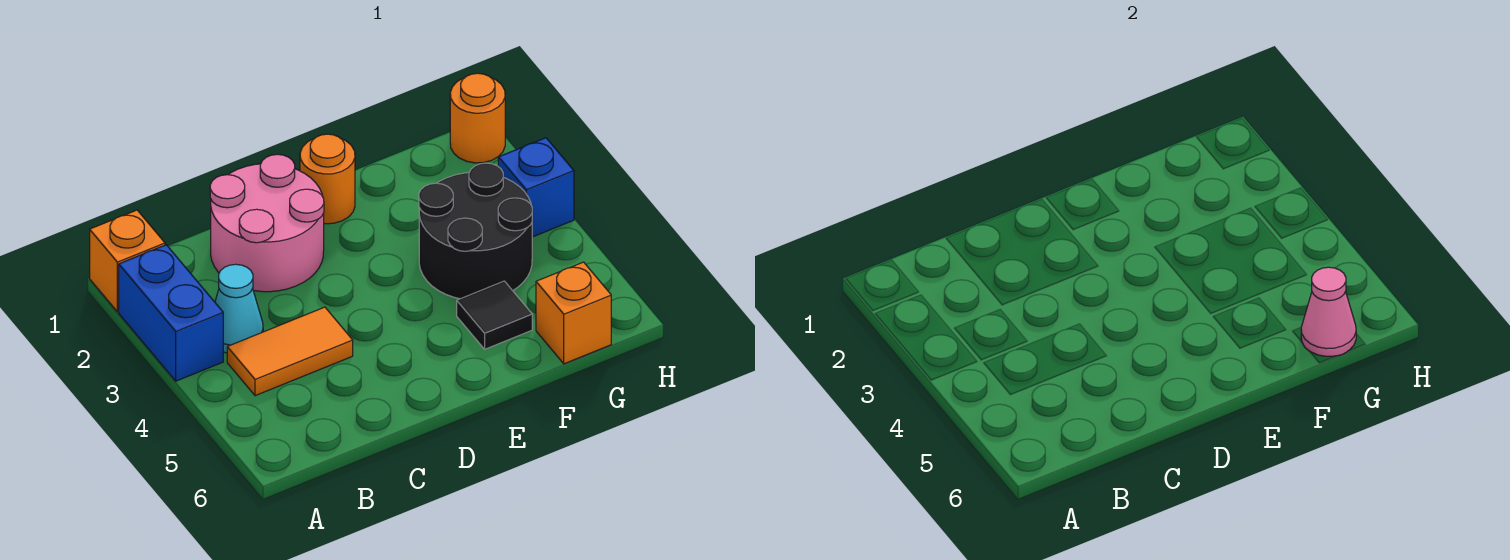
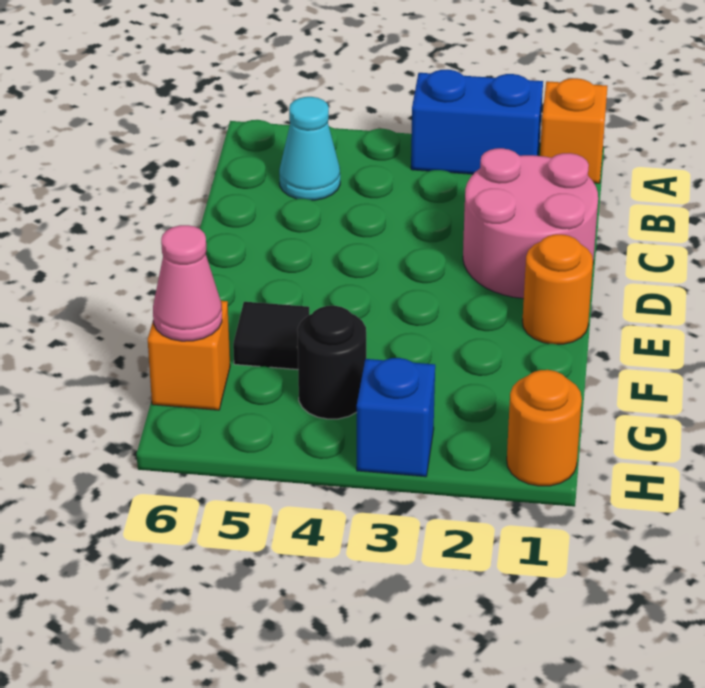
cyan cone B3 level 1 -> cyan cone B5 level 1
orange tile B4:C4 level 1 -> none
black round brick F3:G4 level 1 -> black round brick G4 level 1

